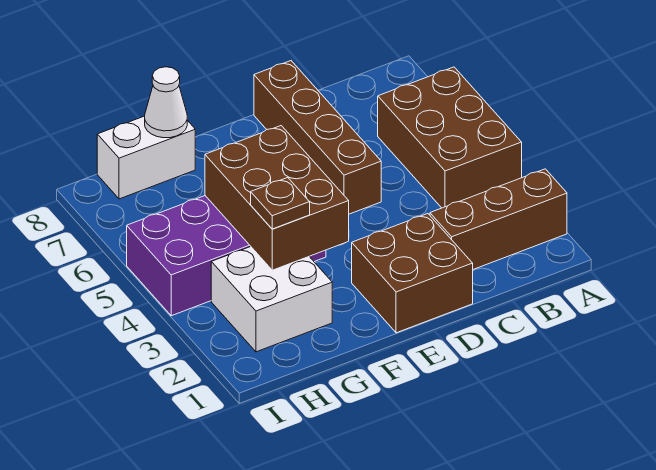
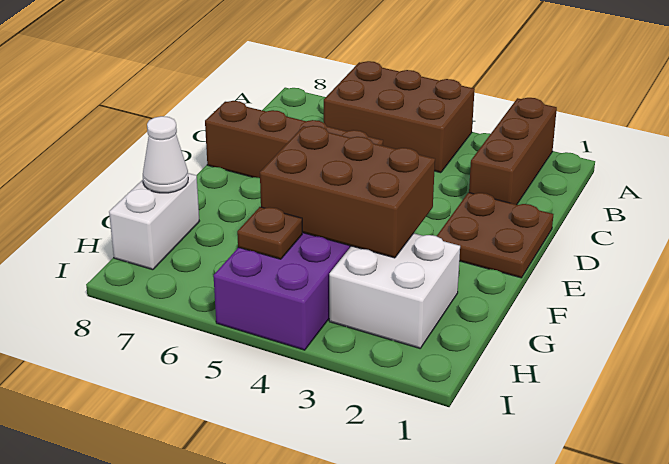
brown brick D1:E2 level 1 -> brown plate D1:E2 level 1
brown plate G3 level 3 -> brown plate H5 level 2

